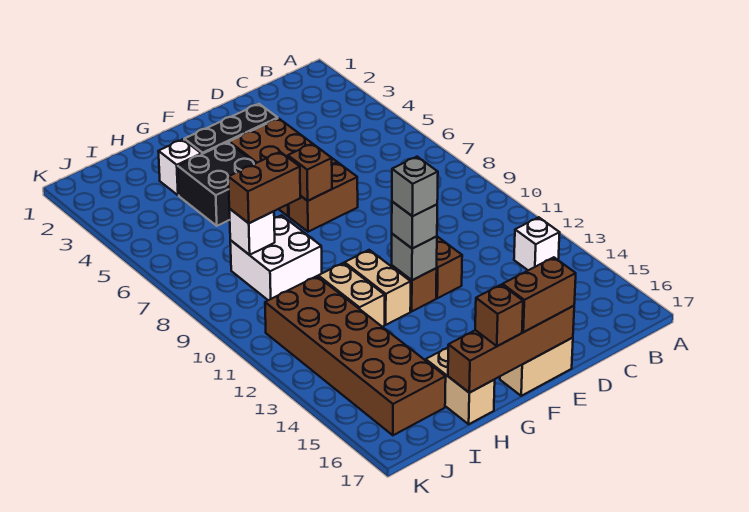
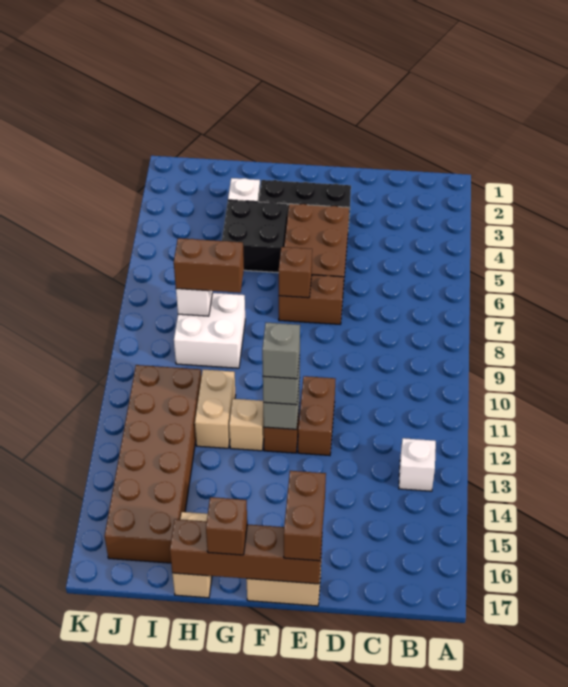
brown brick E17:F17 level 3 -> brown brick E16:E17 level 3
tan brick G11:G12 level 1 -> tan brick G12 level 1

